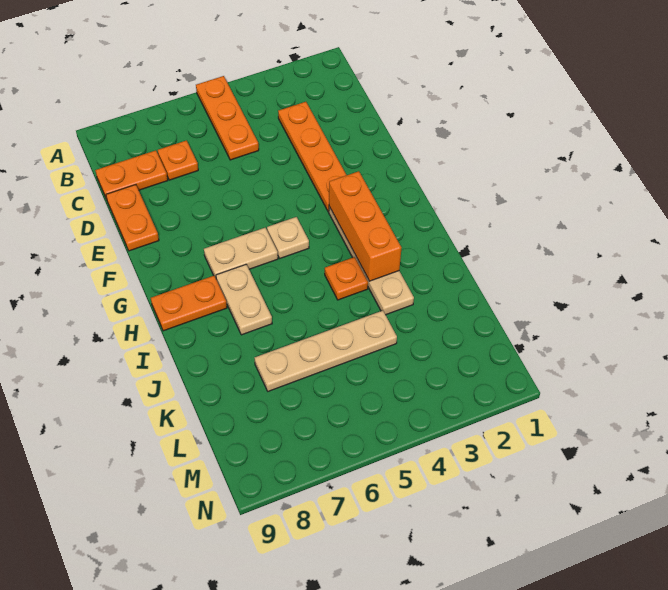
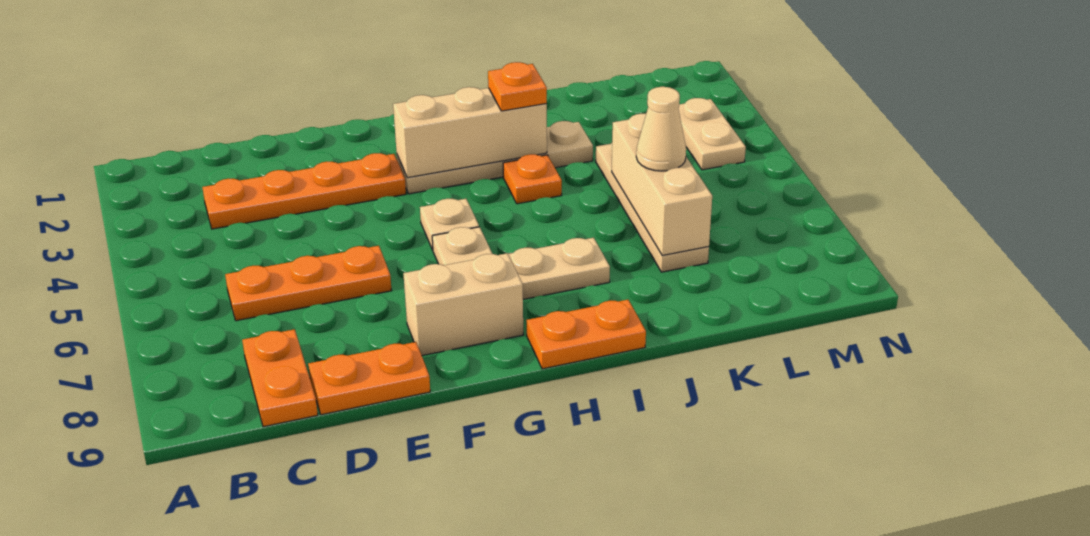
orange plate A5:C5 level 1 -> orange plate C6:E6 level 1
orange plate C7 level 1 -> orange plate I3 level 3
none -> tan brick F8:G8 level 1
orange brick G3:I3 level 2 -> tan brick G3:I3 level 2
orange plate H8:H9 level 1 -> orange plate H9:I9 level 1
none -> tan brick K5:K7 level 2
none -> tan cone K6 level 3
none -> tan plate M3:M4 level 1

